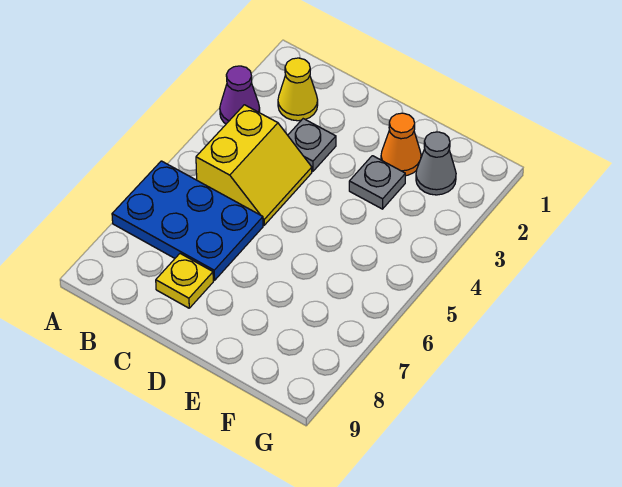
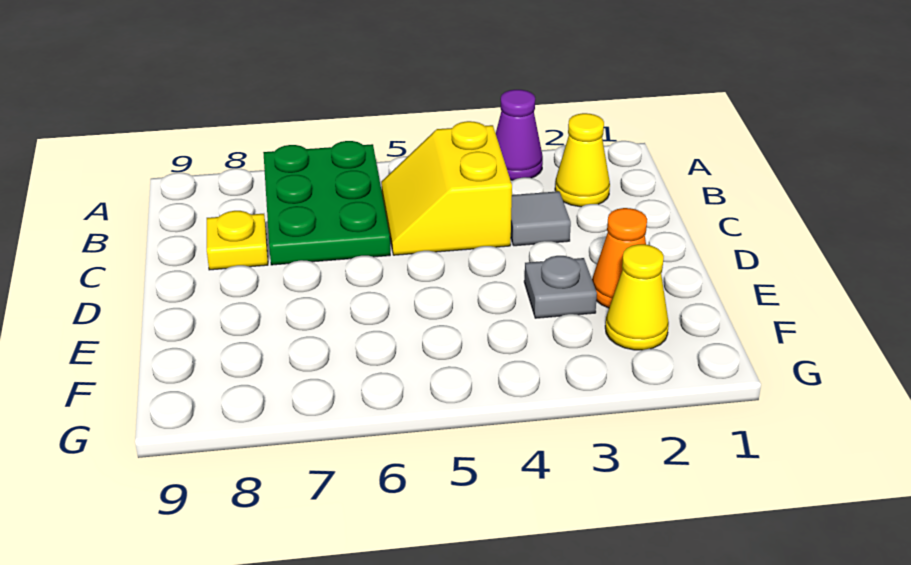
blue plate A6:C7 level 1 -> green plate A6:C7 level 1
yellow slope B4:C5 level 1 top B -> yellow slope B4:C5 level 1 top 4
grey plate C3 level 1 -> grey tile C3 level 1
grey cone F2 level 1 -> yellow cone F2 level 1

